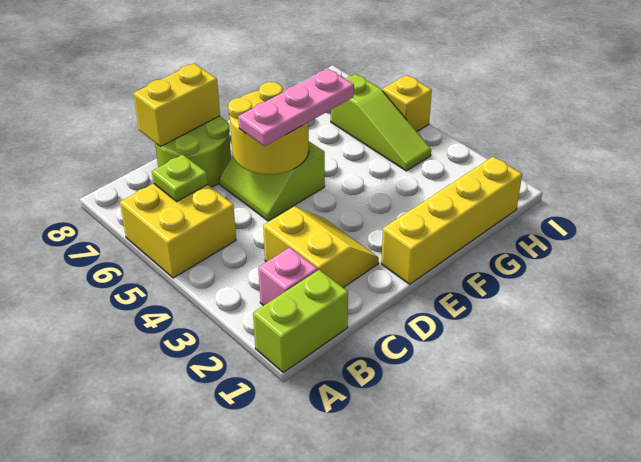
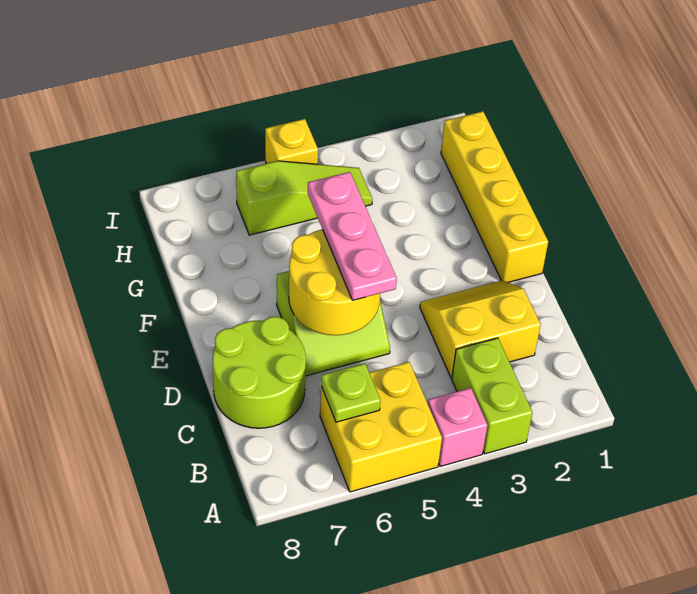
lime brick A1:B1 level 1 -> lime brick A3:B3 level 1
pink brick B2 level 1 -> pink brick A4 level 1
yellow brick C8:D8 level 2 -> none

